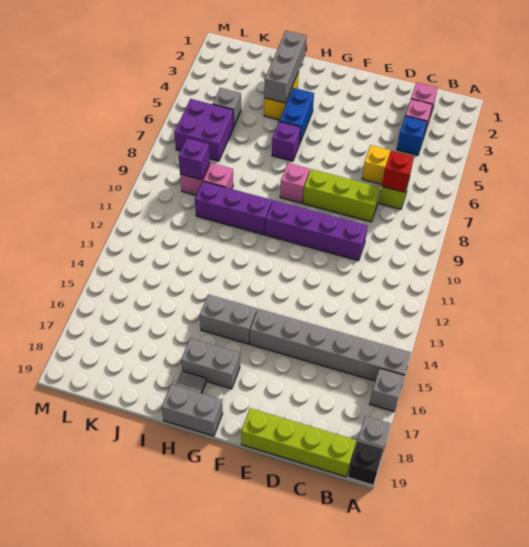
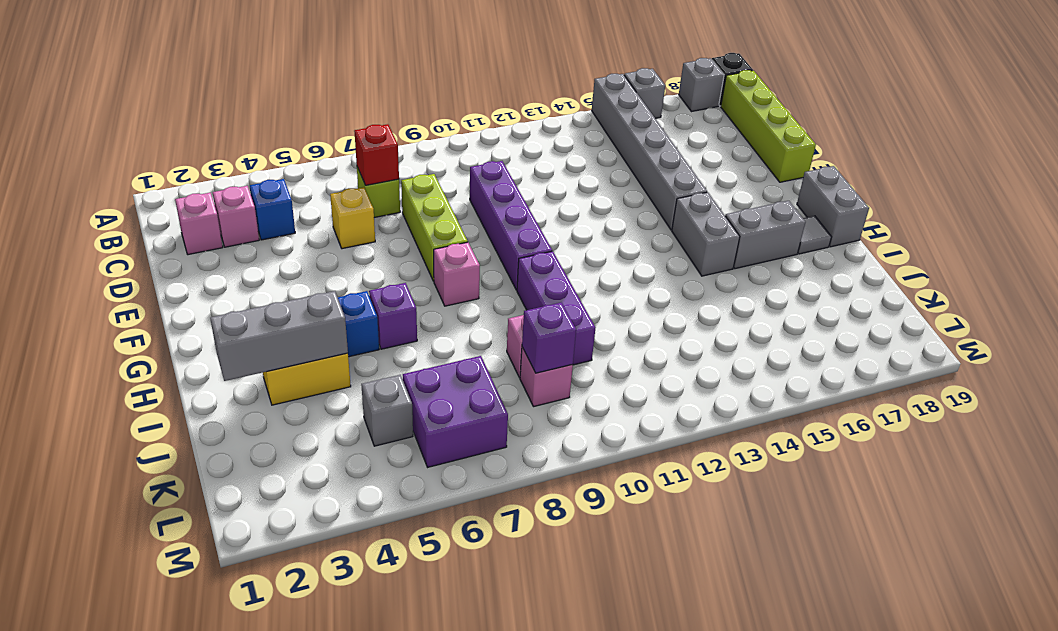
grey brick G17:H17 level 1 -> grey brick H16:H17 level 1

